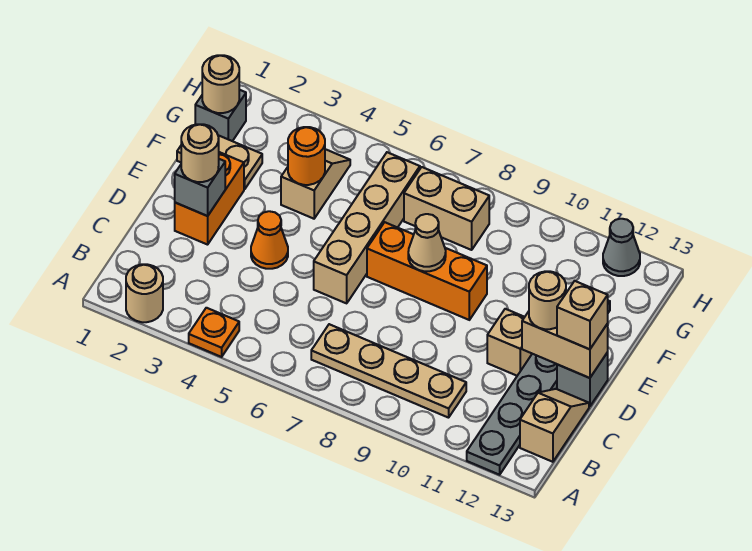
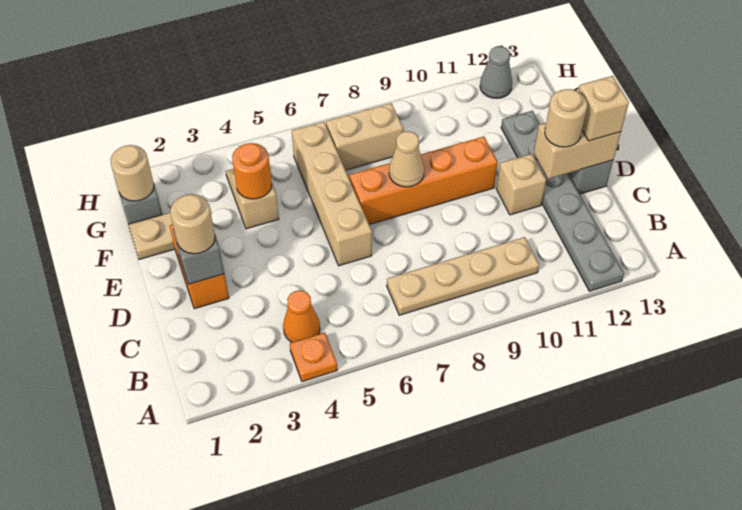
tan round brick A2 level 1 -> none
tan slope B13:C13 level 1 top B -> none
orange cone D4 level 1 -> orange cone B4 level 1
orange brick E7:E9 level 1 -> orange brick E7:E10 level 1

